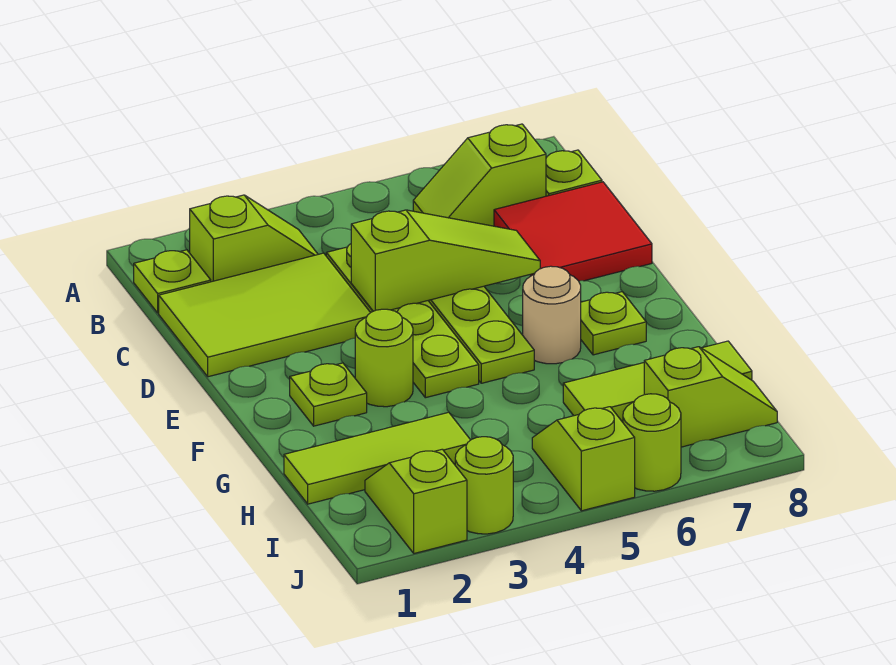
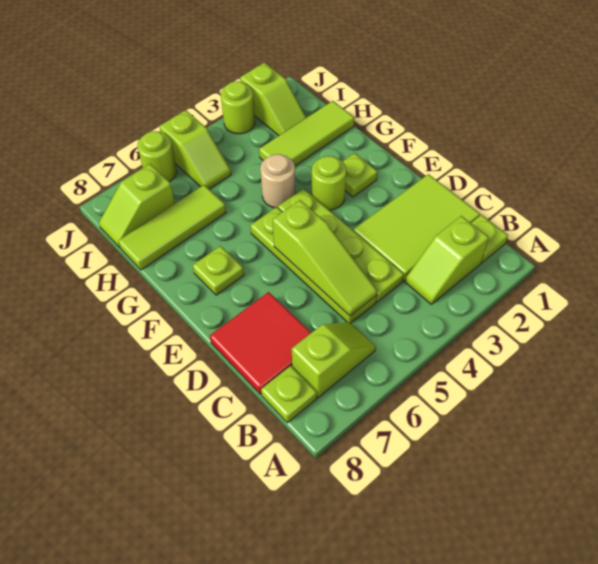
lime slope D4:D6 level 2 top 4 -> lime slope C5:E5 level 2 top E
tan round brick F6 level 1 -> tan round brick G4 level 1

